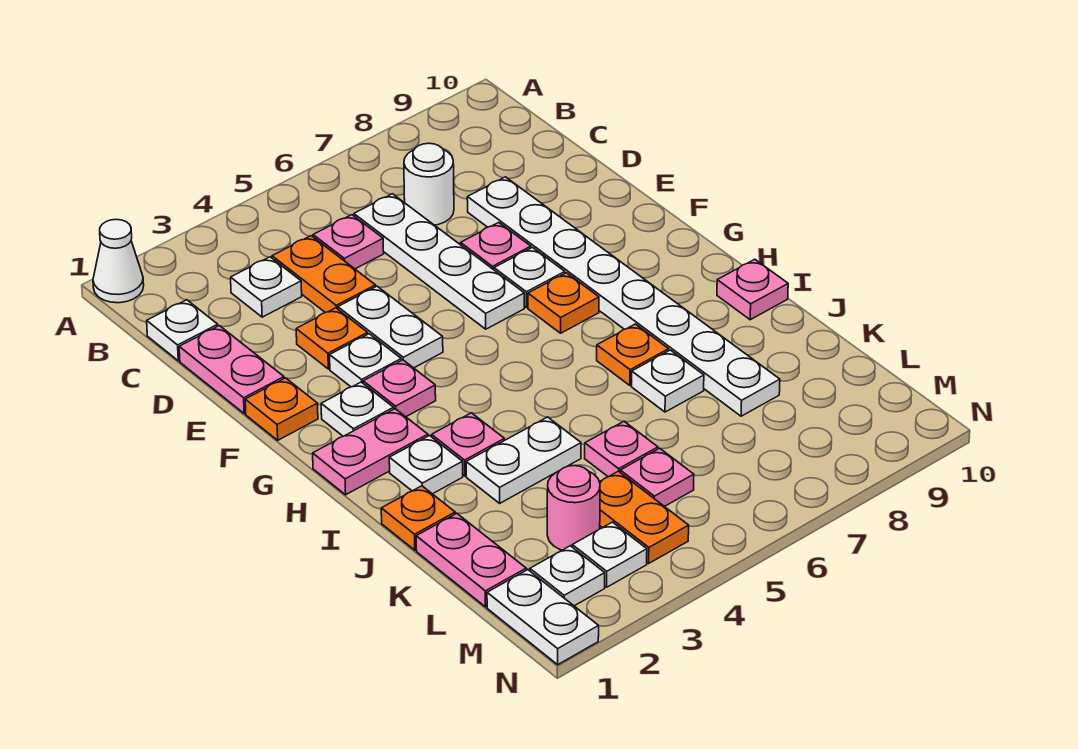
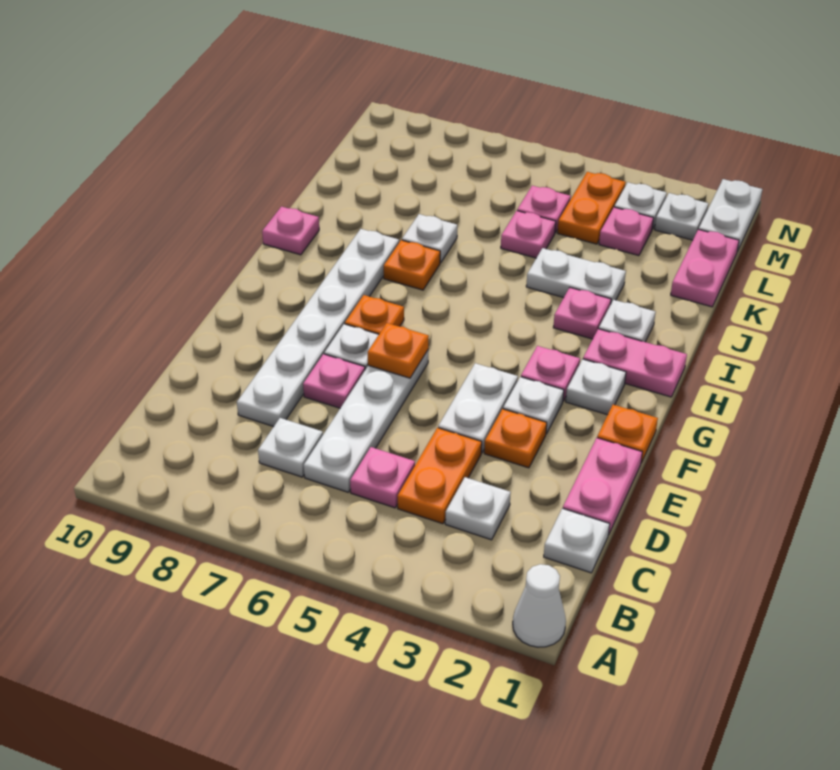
white round brick C7 level 1 -> white plate C7 level 1
white plate D8:K8 level 1 -> white plate D8:I8 level 1
orange plate J1 level 1 -> orange plate F6 level 2
pink round brick L3 level 1 -> pink plate L3 level 1

